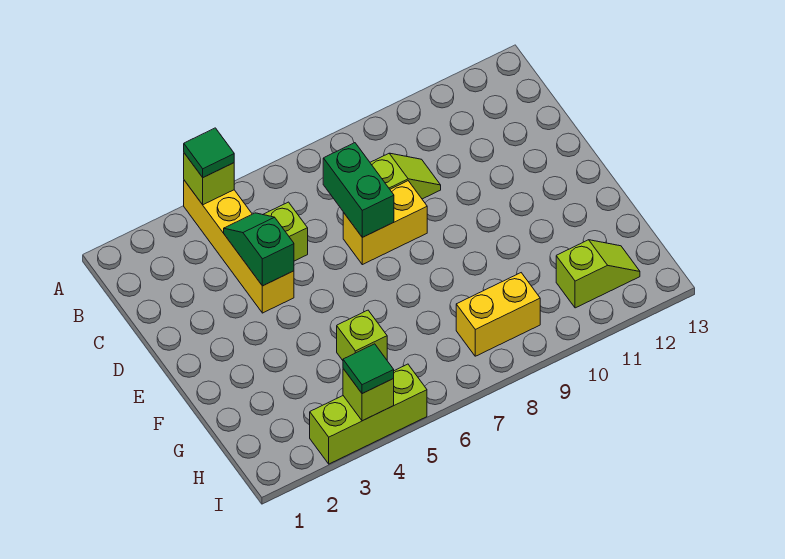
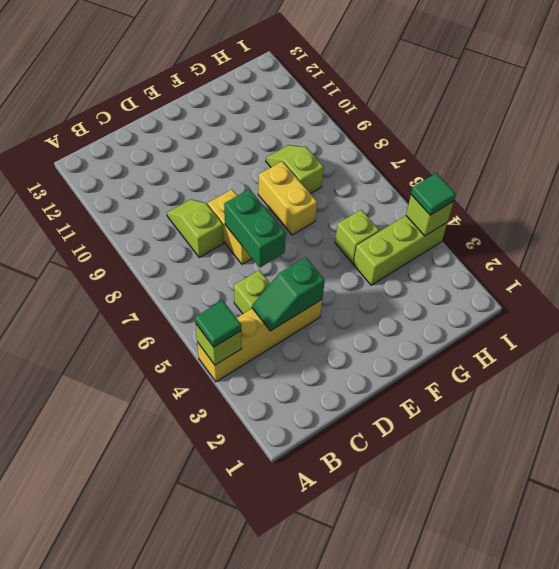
green brick C7:D7 level 2 -> green brick D6:D7 level 2
yellow brick H8:H9 level 1 -> yellow brick F7:F8 level 1
lime slope H11:H12 level 1 top 11 -> lime slope G8:G9 level 1 top 8
lime brick I3:I5 level 1 -> lime brick G4:I4 level 1

